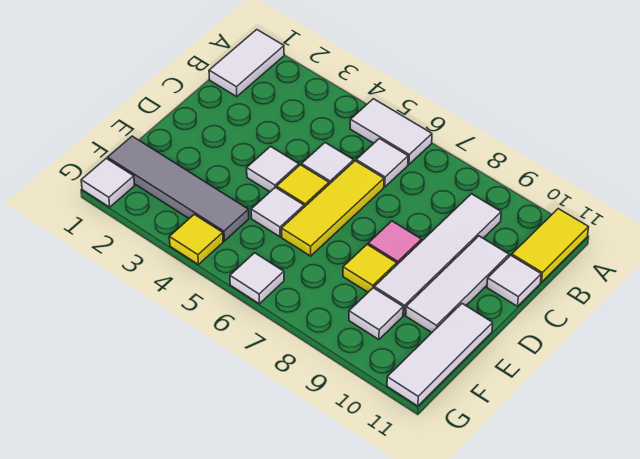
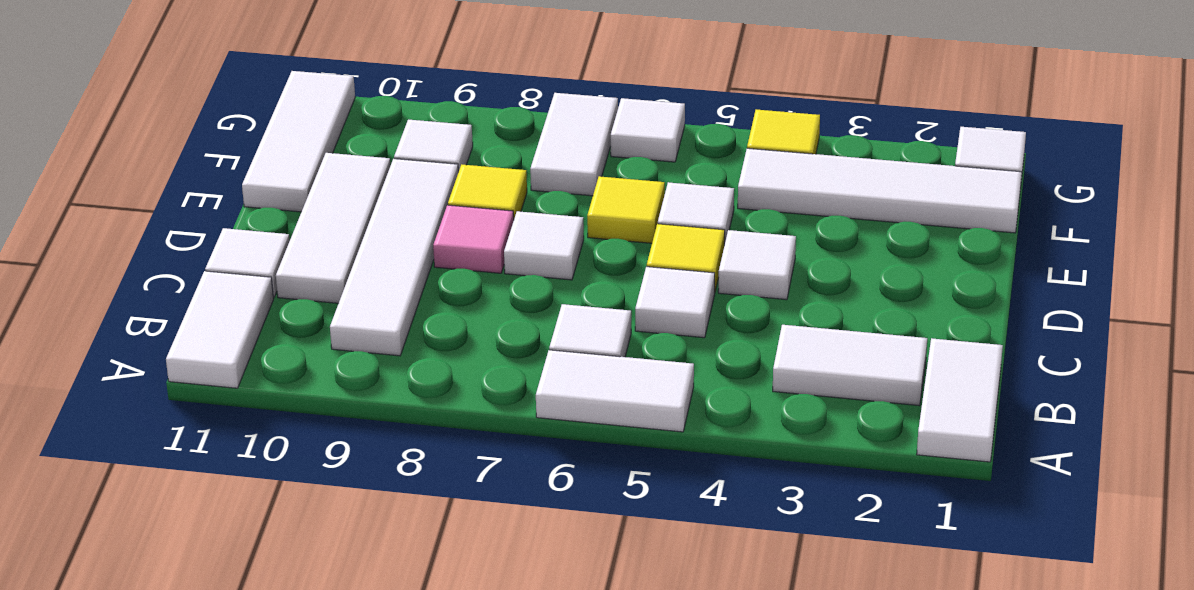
yellow tile A11:B11 level 1 -> white tile A11:B11 level 1
none -> white tile B2:B3 level 1
yellow tile C6:E6 level 1 -> yellow tile E6 level 1
none -> white tile D7 level 1
grey tile F1:F4 level 1 -> white tile F1:F4 level 1
none -> white tile F7:G7 level 1

